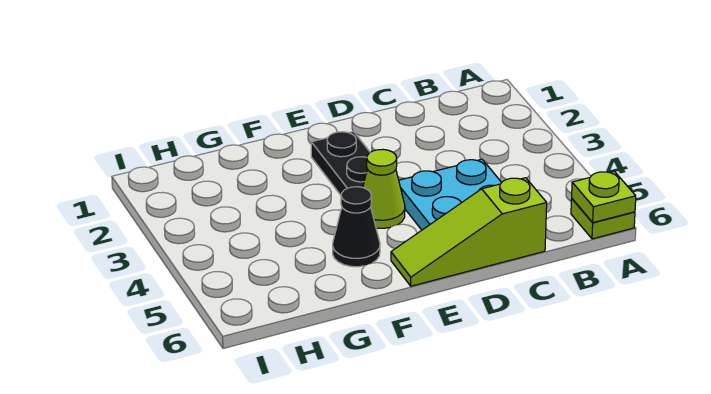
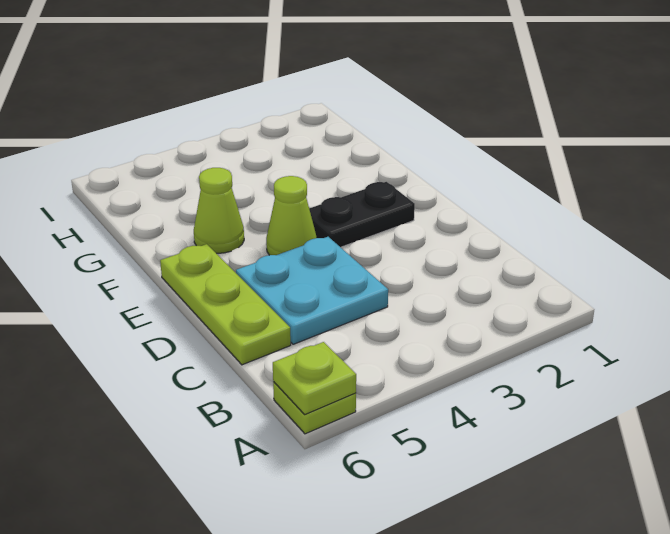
lime slope C6:E6 level 1 top C -> lime plate C6:E6 level 1
black cone F5 level 1 -> lime cone F5 level 1

